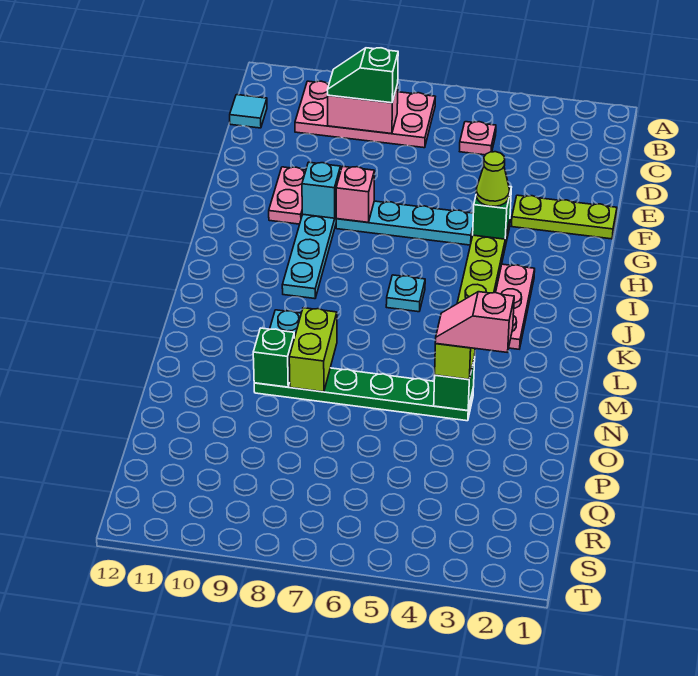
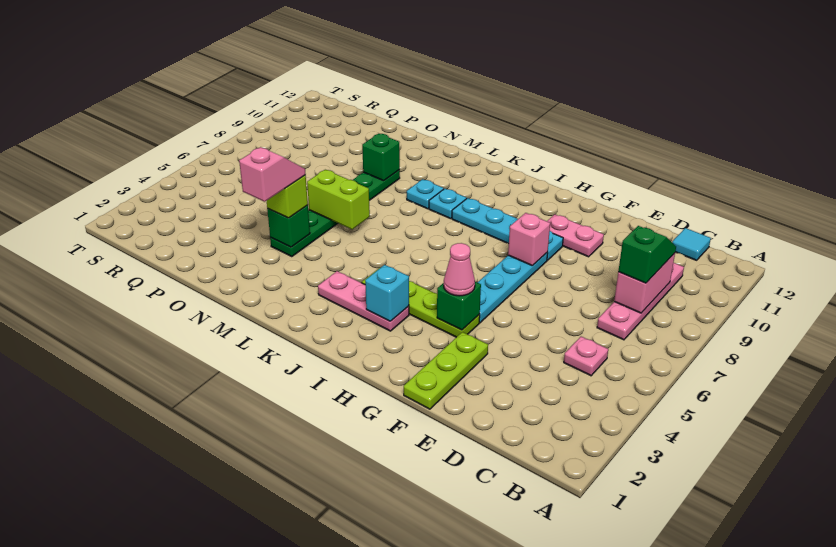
pink plate B7:C10 level 1 -> pink plate C7:C10 level 1
lime cone G4 level 3 -> pink cone G4 level 3
cyan brick G9 level 2 -> cyan brick I3 level 2
cyan plate J6 level 1 -> cyan plate K9 level 1
lime brick M8:N8 level 2 -> lime brick M6:N6 level 2

